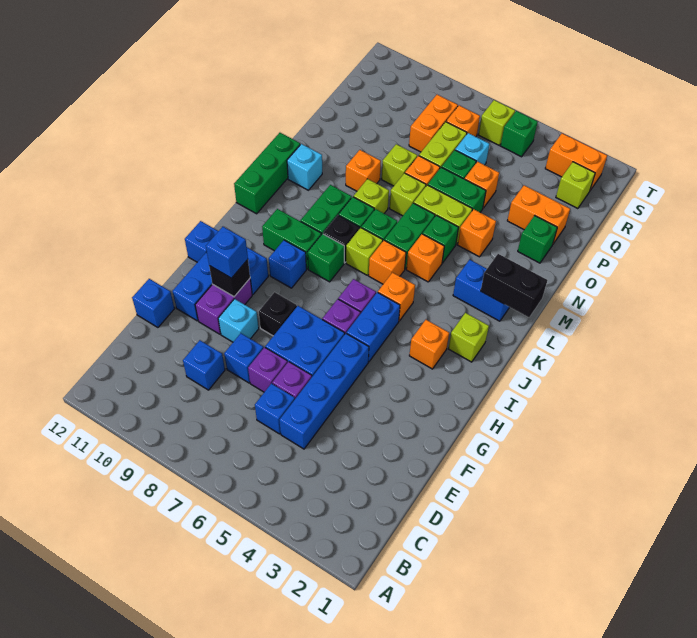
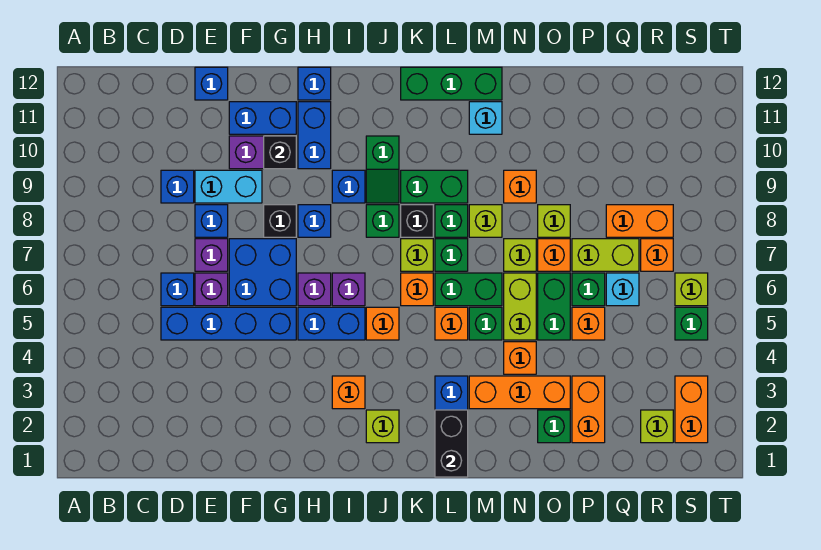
cyan brick F9 level 1 -> cyan brick E9:F9 level 1
blue brick G10 level 3 -> blue brick H8 level 1
green brick J9:J10 level 1 -> green slope J9:J10 level 1 top 10
none -> orange brick M3:O3 level 1

